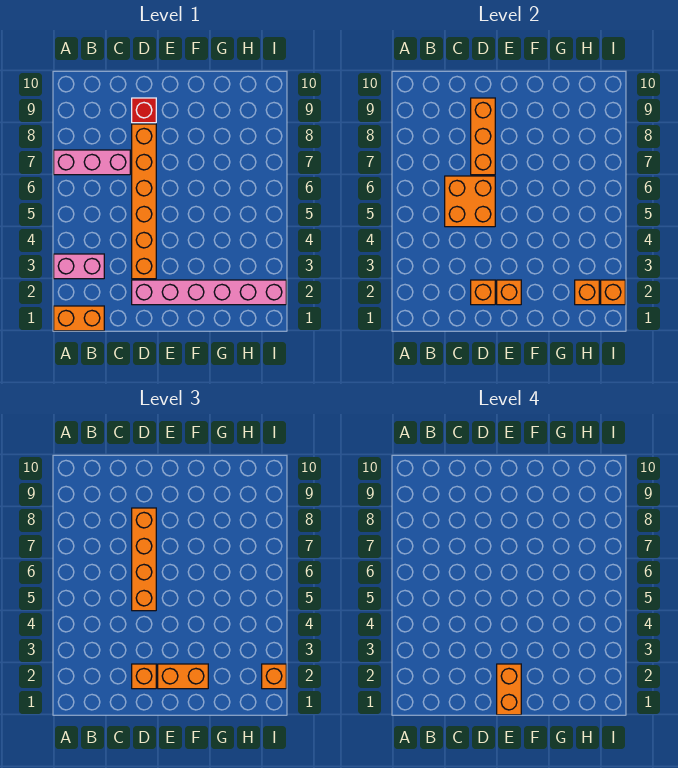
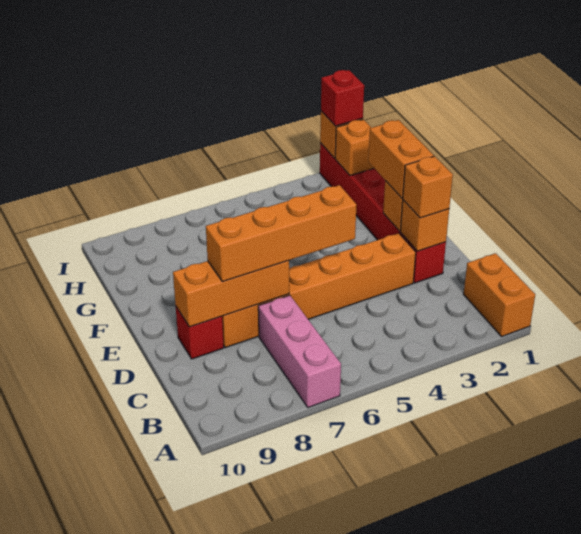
pink brick A3:B3 level 1 -> none
orange brick C5:D6 level 2 -> none
pink brick D2:I2 level 1 -> red brick D2:I2 level 1
orange brick E1:E2 level 4 -> none
orange brick I2 level 3 -> red brick I2 level 3

